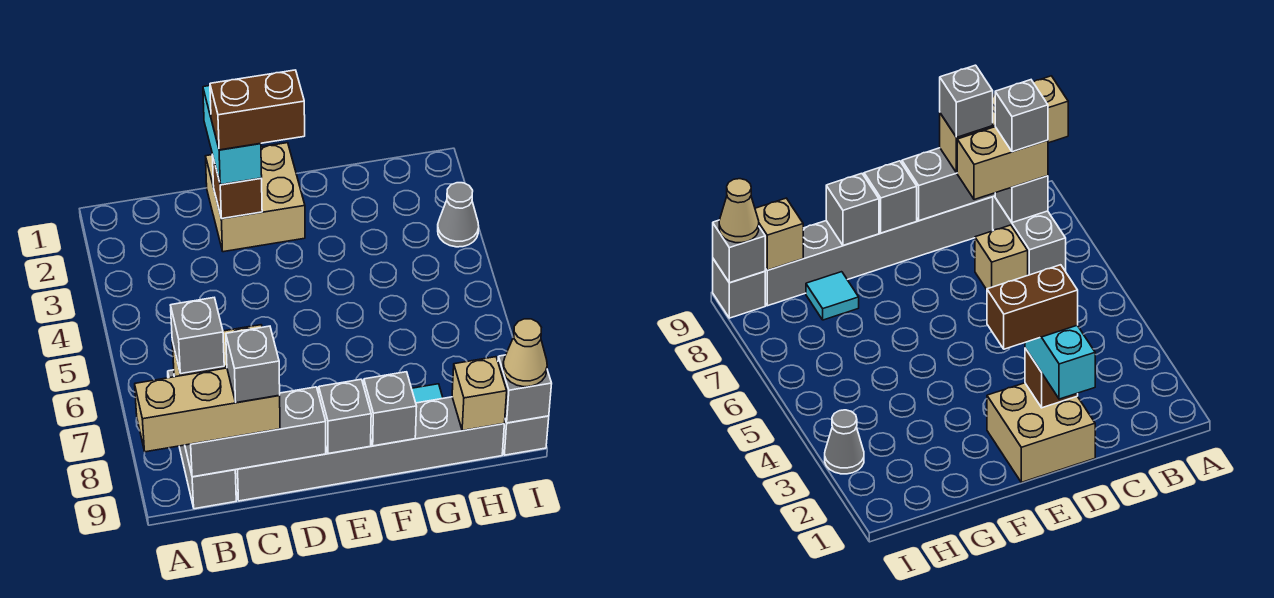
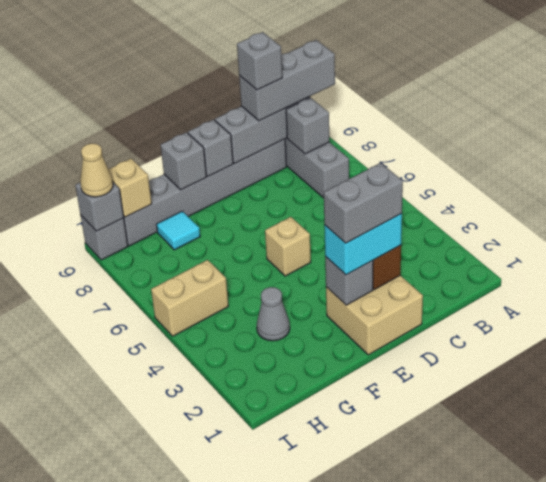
tan brick A9:C9 level 3 -> grey brick A9:C9 level 3
tan brick B8:C8 level 3 -> tan brick H5:I5 level 1
grey brick B8 level 4 -> grey brick E2 level 2
tan brick C7 level 1 -> tan brick E5 level 1
cyan brick D1:D2 level 3 -> cyan brick D2:E2 level 3
brown brick D2:E2 level 4 -> grey brick D2:E2 level 4
grey cone I3 level 1 -> grey cone G3 level 1

